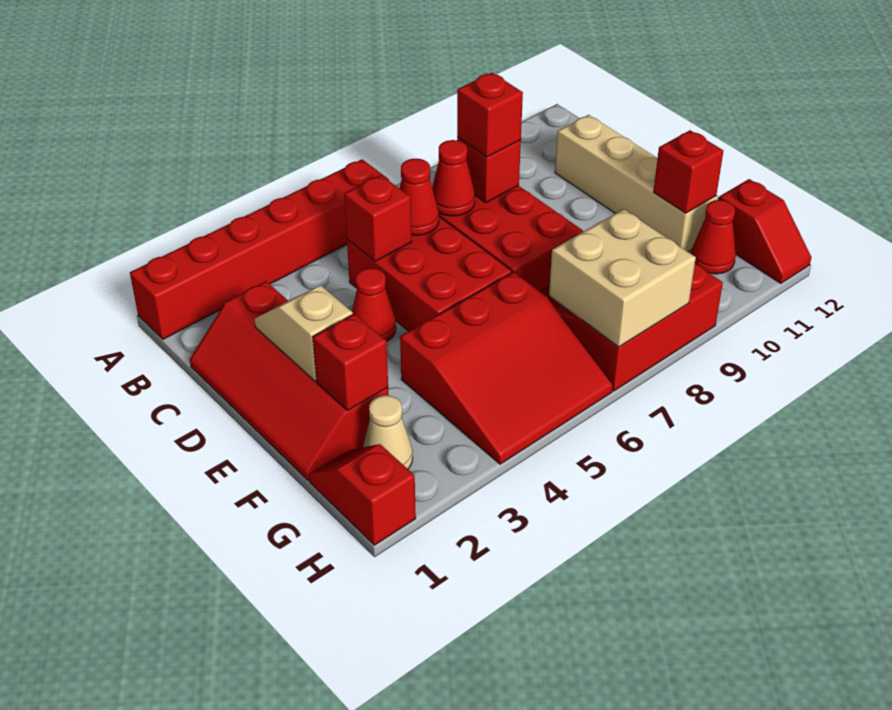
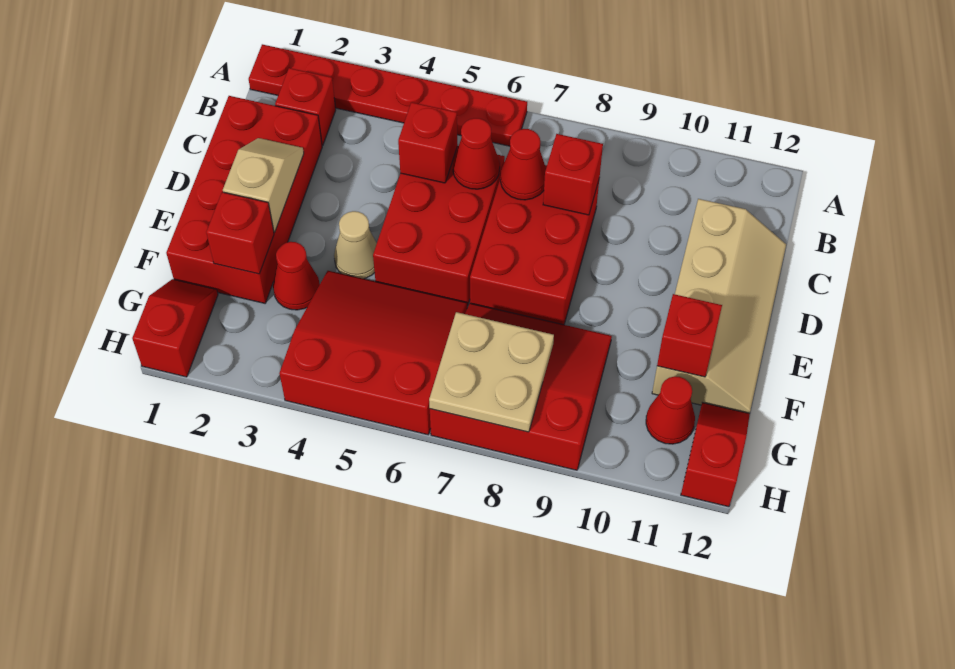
red brick A1:A6 level 1 -> red plate A1:A6 level 1
red slope C1:F2 level 1 top 2 -> red brick C1:F2 level 1
red brick C8 level 3 -> red brick B2 level 1
red cone D4 level 1 -> red cone F3 level 1
red slope F4:H6 level 1 top F -> red slope F4:H6 level 1 top H
tan cone G2 level 1 -> tan cone E4 level 1
tan brick G7:H8 level 2 -> tan plate G7:H8 level 2
red slope G12:H12 level 1 top G -> red slope G12:H12 level 1 top H

